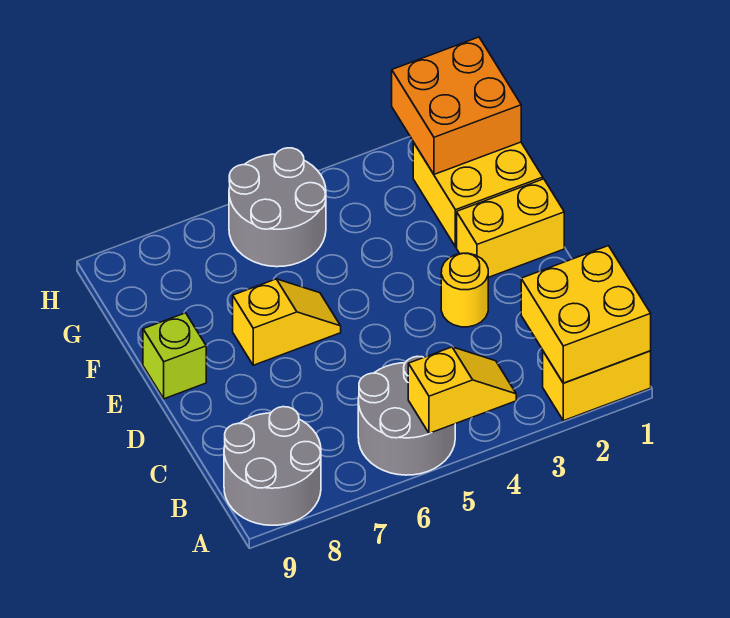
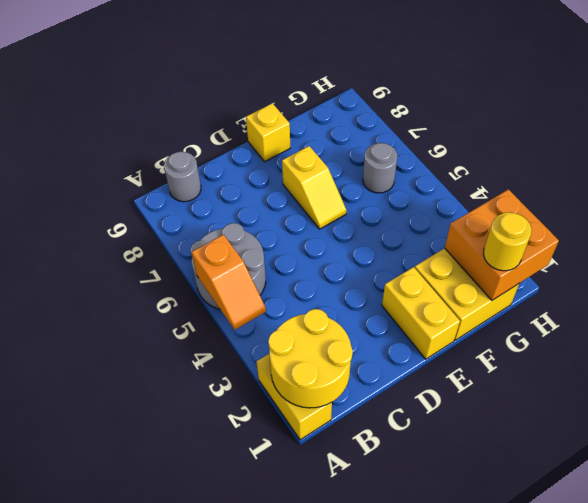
yellow brick A1:B2 level 2 -> yellow round brick A1:B2 level 2
yellow slope A4:A5 level 2 top 5 -> orange slope A4:A5 level 2 top 5
grey round brick A8:B9 level 1 -> grey round brick B9 level 1
yellow round brick D3 level 1 -> yellow round brick G1 level 3
lime brick E9 level 1 -> yellow brick E9 level 1
grey round brick G5:H6 level 1 -> grey round brick G6 level 1

